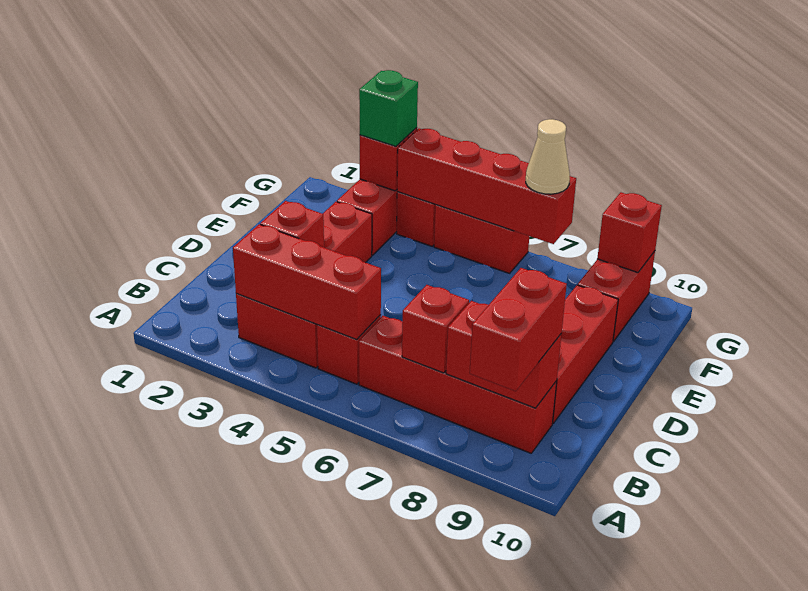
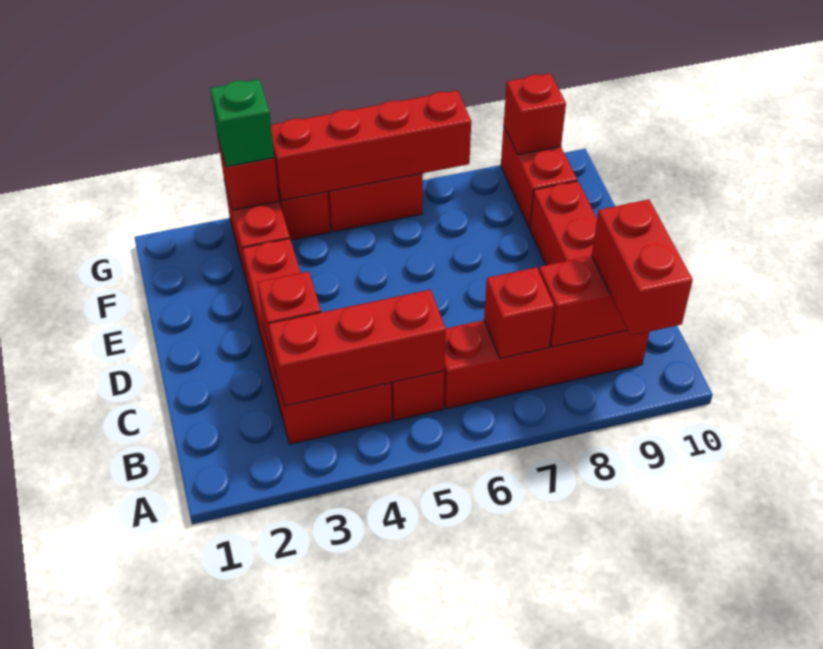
tan cone G7 level 3 -> none

